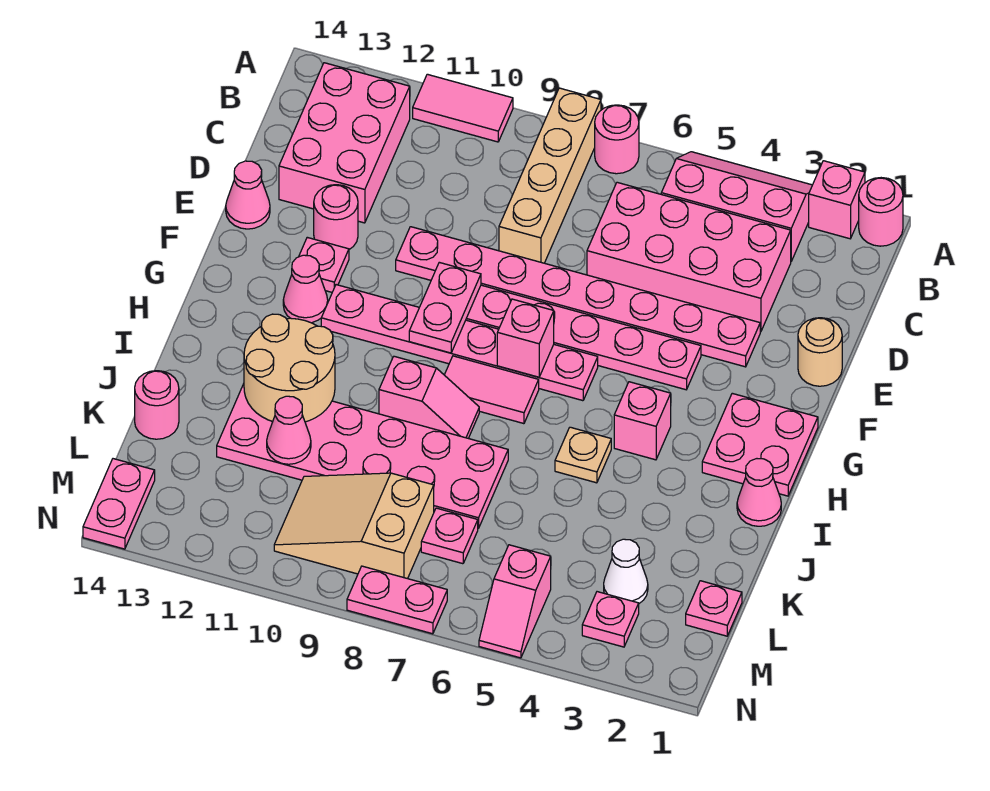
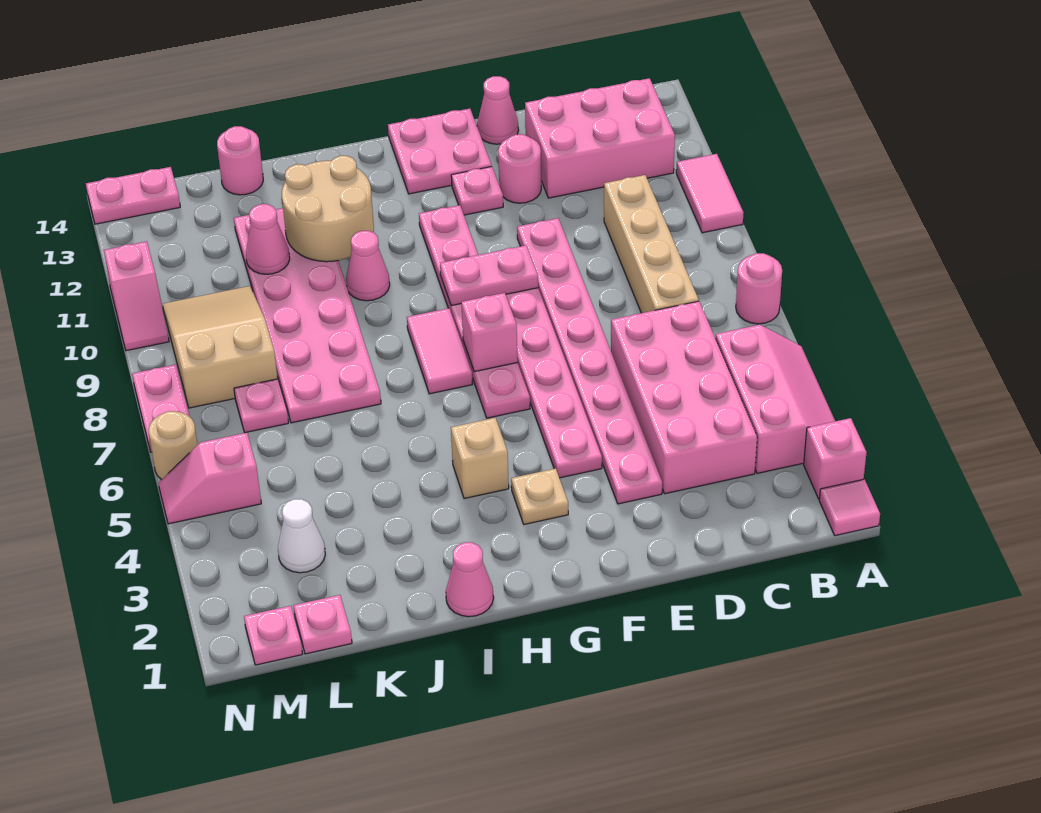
pink round brick A1 level 1 -> pink tile A1 level 1
tan brick A8:D8 level 1 -> tan brick C7:C10 level 1
tan round brick E1 level 1 -> tan round brick N6 level 1
pink plate G1:H2 level 1 -> pink plate F13:G14 level 1
pink cone G12 level 1 -> pink cone I10 level 1
pink brick H4 level 1 -> tan brick H4 level 1
tan plate I5 level 1 -> tan plate G3 level 1
pink slope I8:I9 level 1 top 9 -> pink slope N10:N11 level 1 top 11
pink plate M3 level 1 -> pink plate M1 level 1

